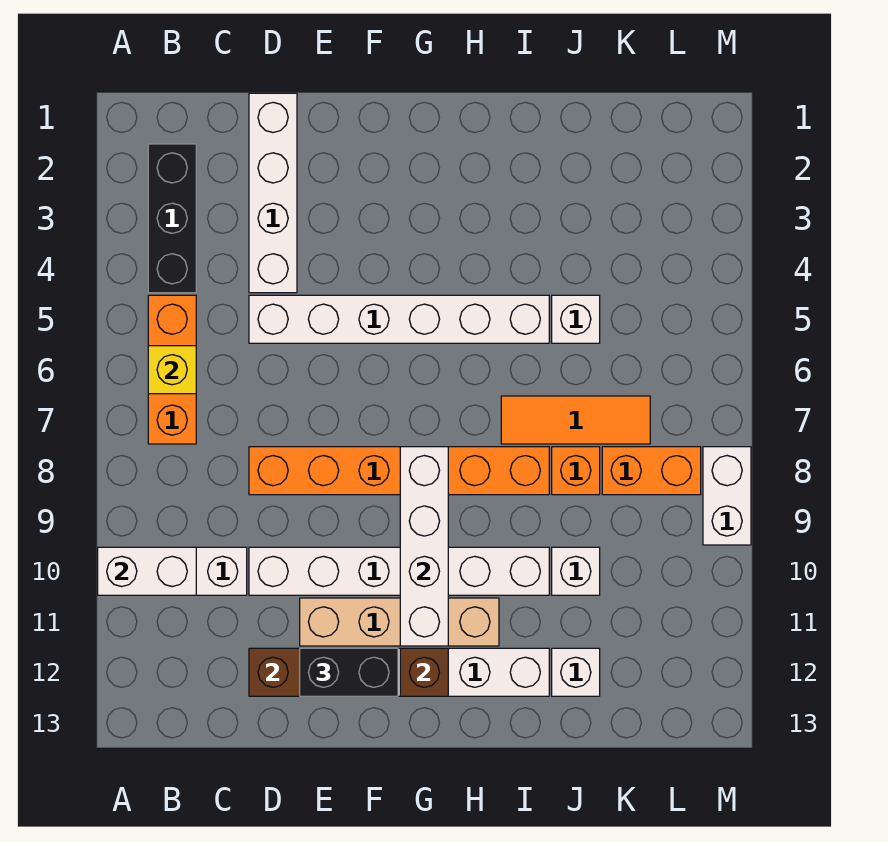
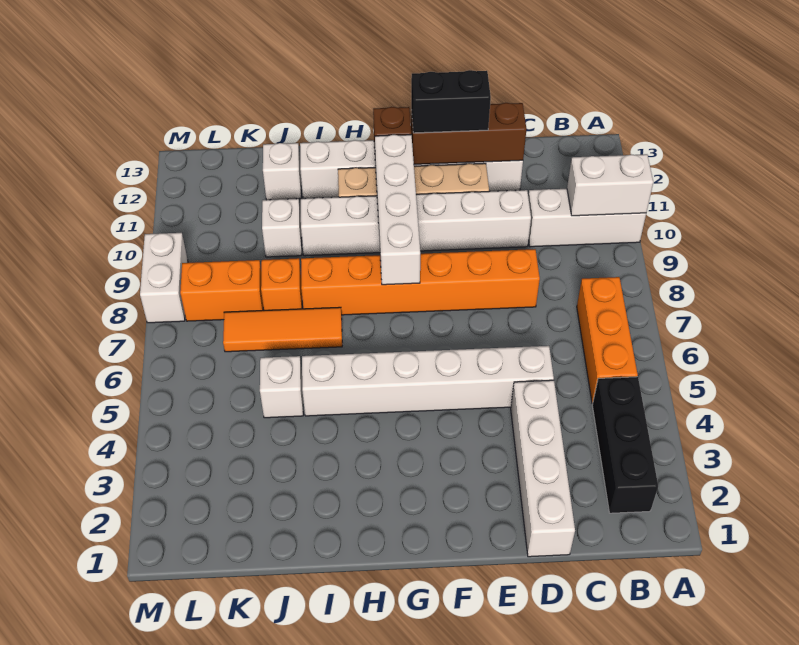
yellow brick B6 level 2 -> none

